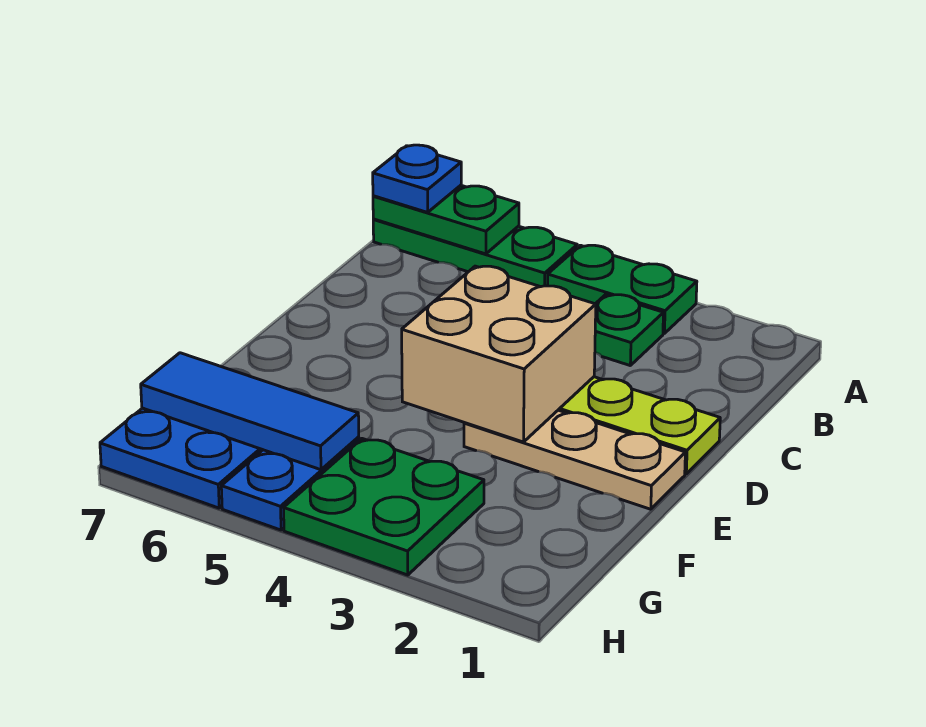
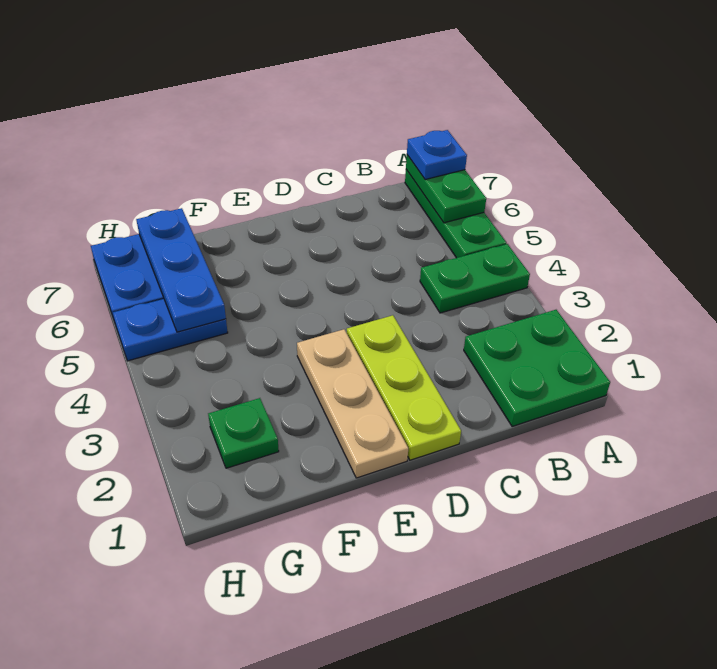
green plate A3:A4 level 1 -> green plate A4:B4 level 1
green plate B3 level 1 -> green plate G2 level 1
tan brick D3:E4 level 2 -> none
green plate G3:H4 level 1 -> green plate A1:B2 level 1
blue tile G5:G7 level 2 -> blue plate G5:G7 level 2

